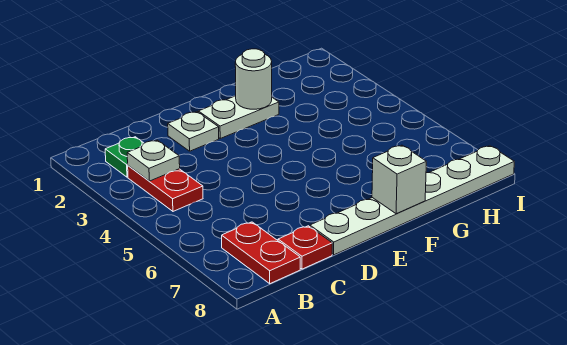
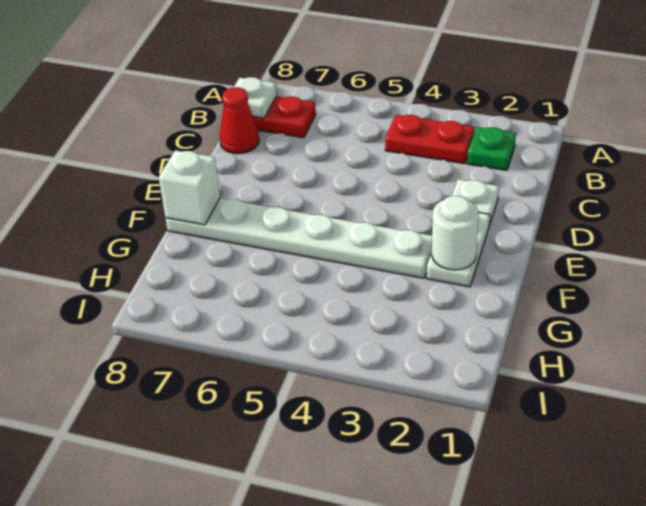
white plate B3 level 2 -> white plate B8 level 2
red plate C8 level 1 -> red cone C8 level 1
white plate D8:I8 level 1 -> white plate F3:F8 level 1

